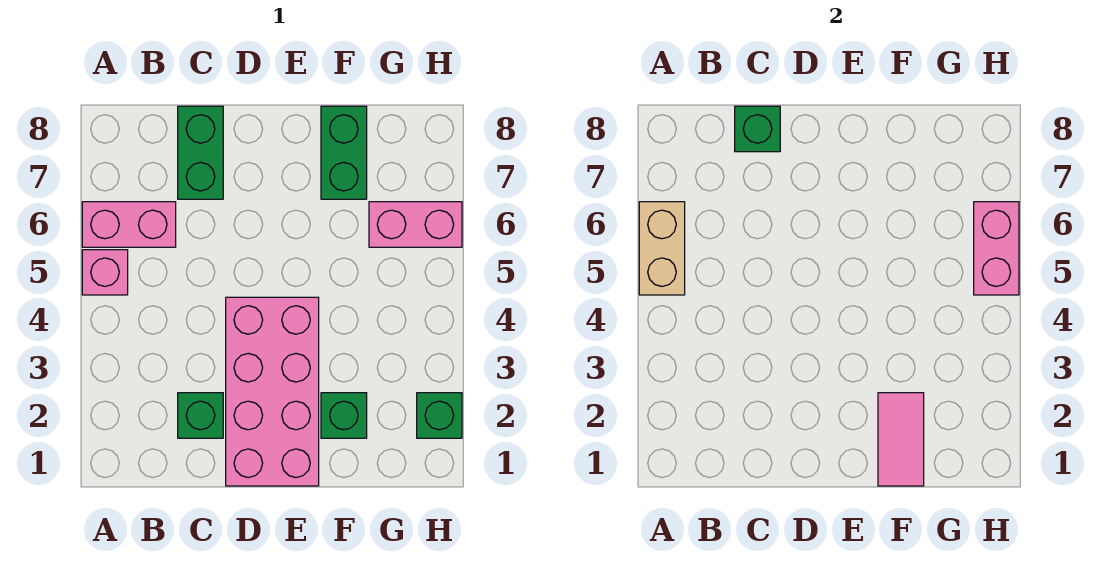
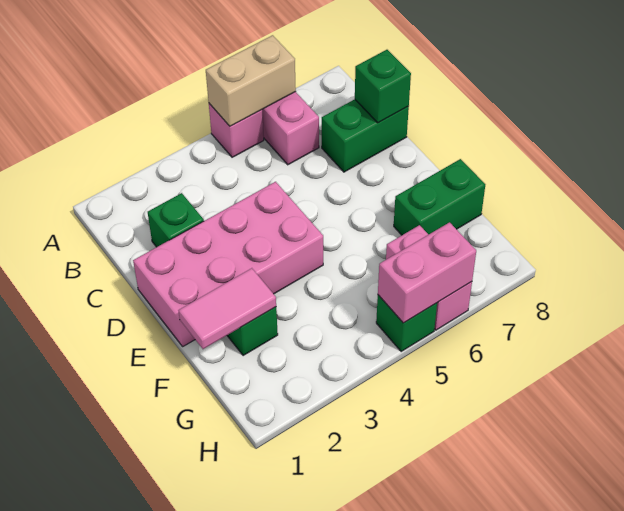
green brick H2 level 1 -> green brick H5 level 1

